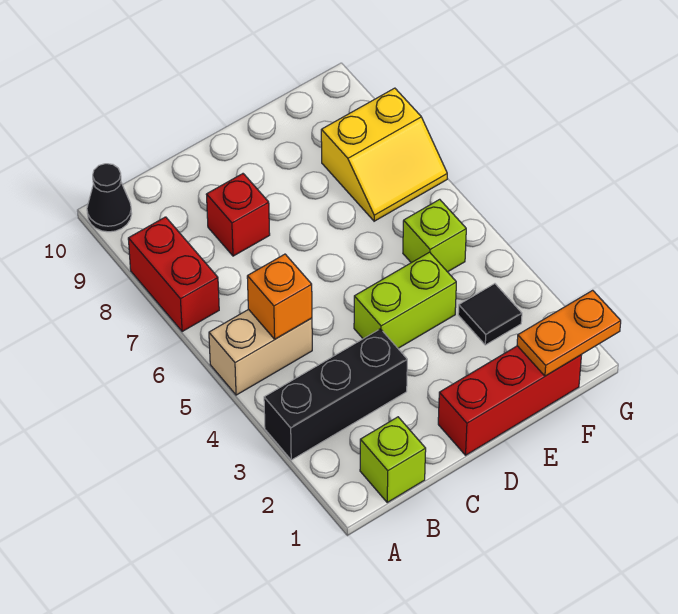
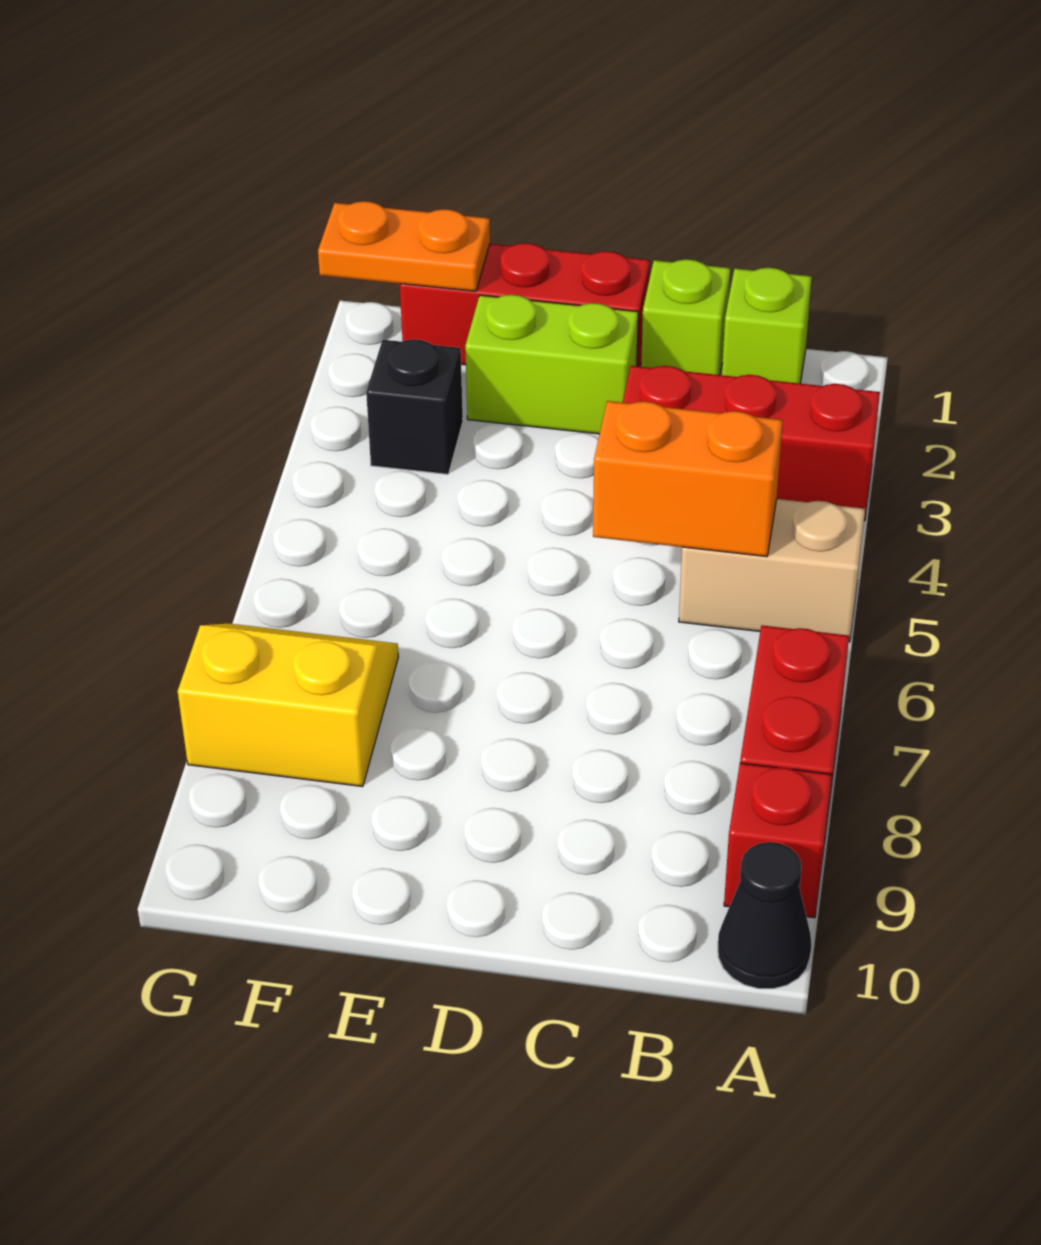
black brick A3:C3 level 1 -> red brick A3:C3 level 1
orange brick B5 level 2 -> orange brick B5:C5 level 2
red brick C8 level 1 -> red brick A9 level 1
lime brick D4:E4 level 1 -> lime brick D2:E2 level 1
black tile F3 level 1 -> black brick F3 level 1
lime brick F5 level 1 -> lime brick C1 level 1

